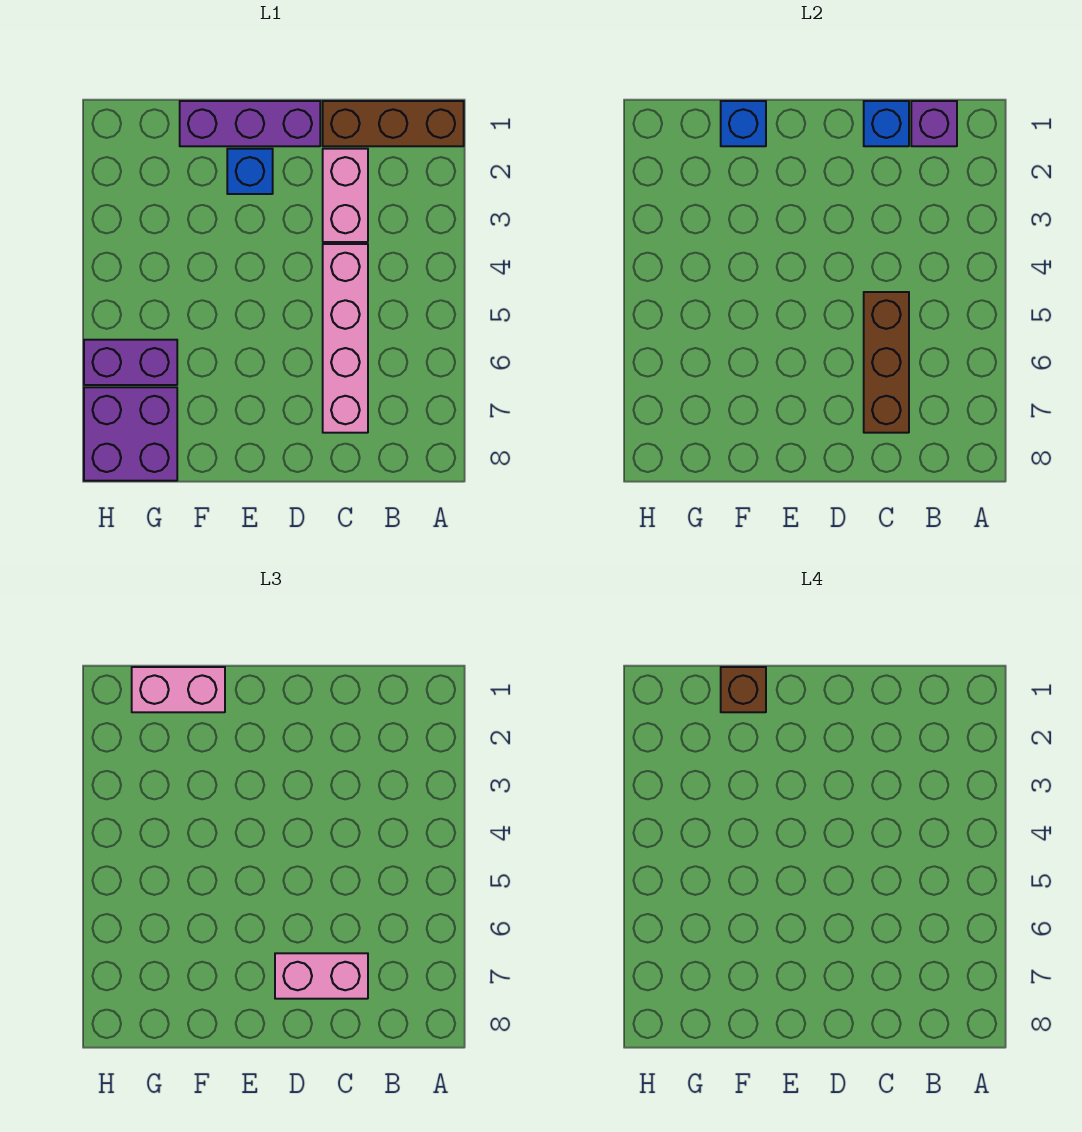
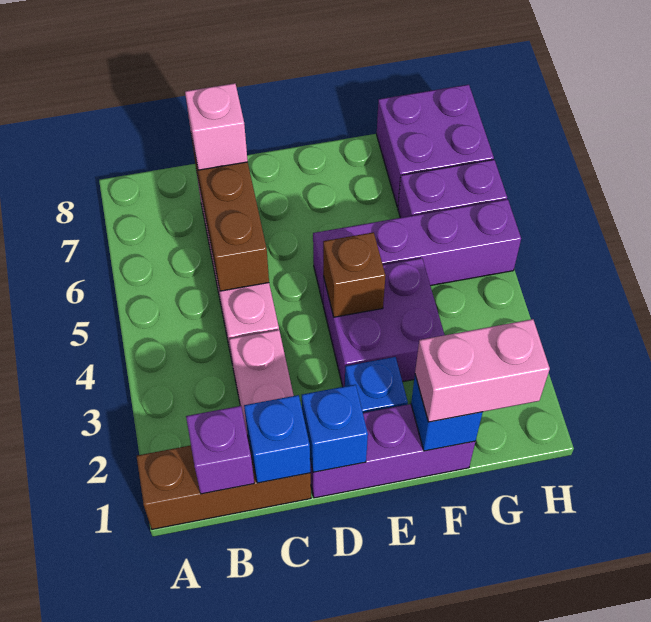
pink brick C7:D7 level 3 -> pink brick C7 level 3
none -> blue brick D1 level 2
none -> purple brick E3:F4 level 1
none -> purple brick E5:H5 level 1
brown brick F1 level 4 -> brown brick E4 level 2

